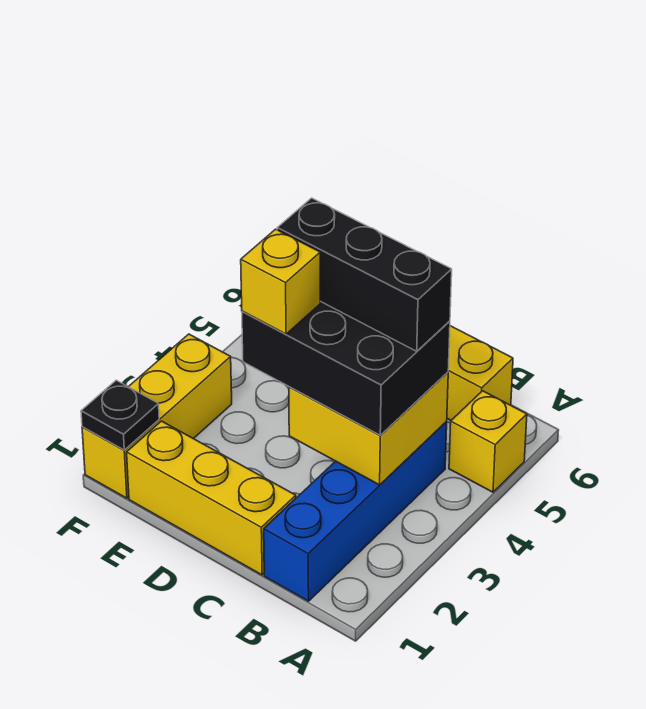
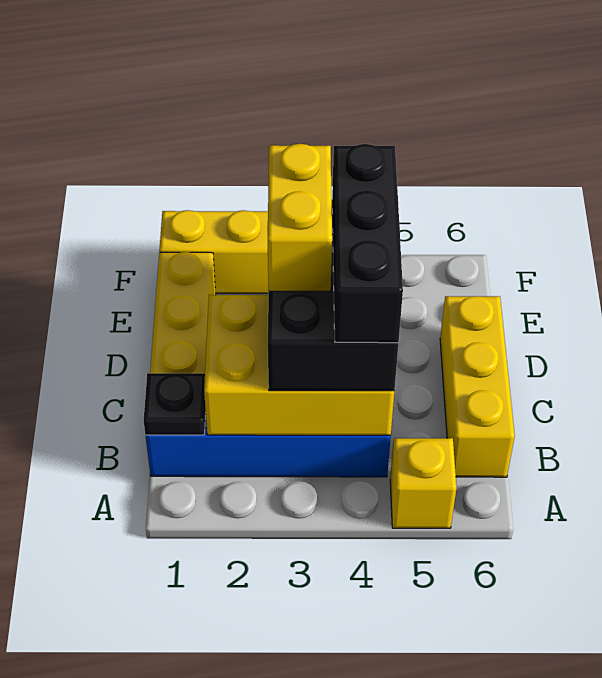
yellow brick B3:C4 level 2 -> yellow brick B2:C4 level 2
yellow brick D3 level 4 -> yellow brick C3:D3 level 4
black plate F1 level 2 -> black plate B1 level 2

